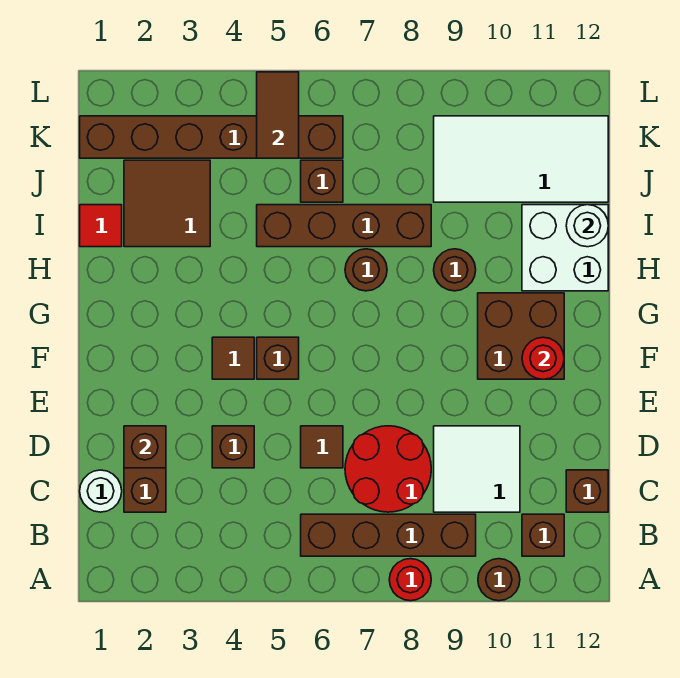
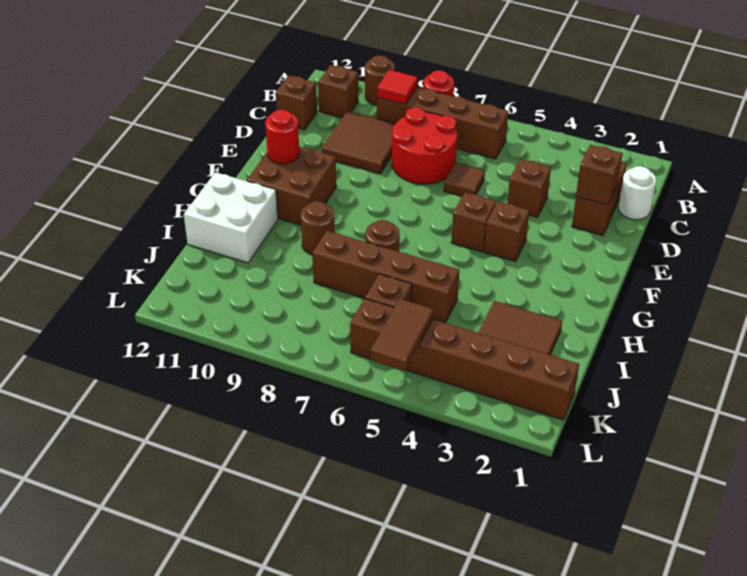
white tile C9:D10 level 1 -> brown tile C9:D10 level 1
brown tile F4 level 1 -> brown brick F4 level 1
red tile I1 level 1 -> red tile B9 level 2
white round brick I12 level 2 -> none
white tile J9:K12 level 1 -> none

